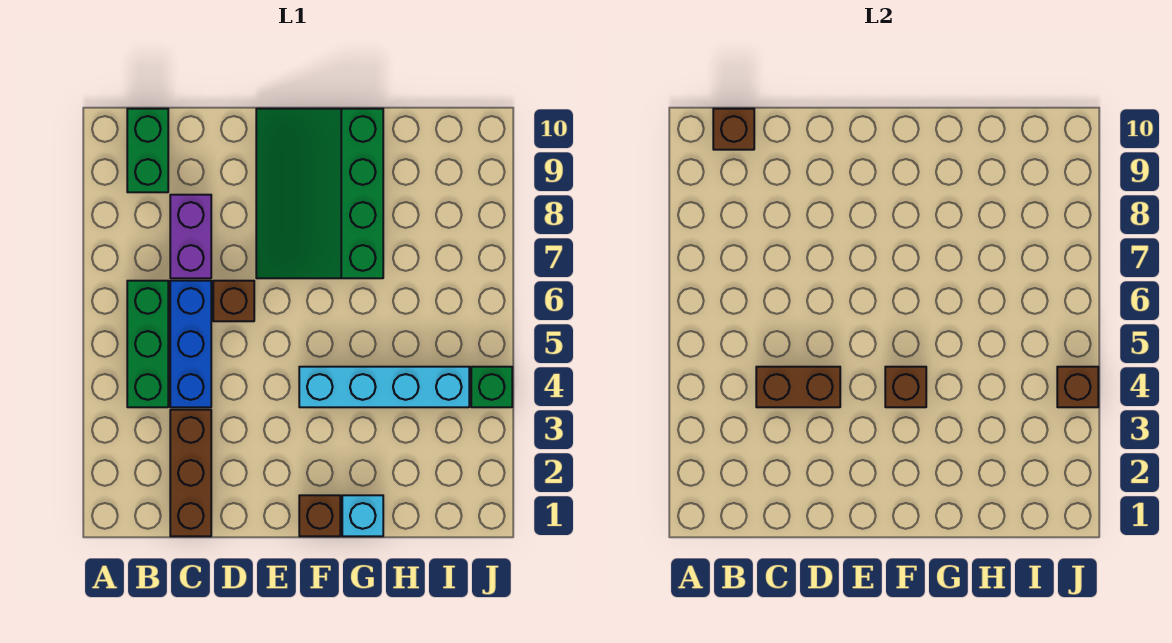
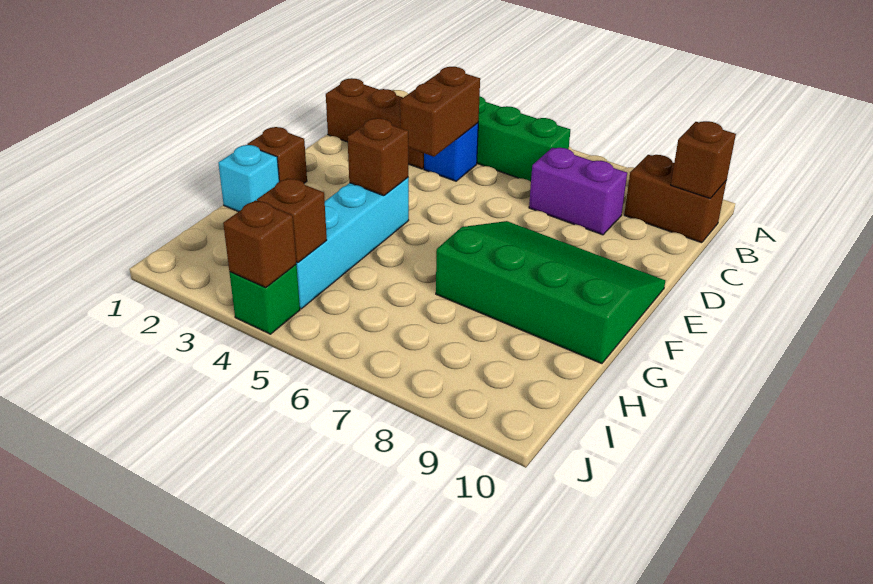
green brick B9:B10 level 1 -> brown brick B9:B10 level 1
blue brick C4:C6 level 1 -> blue brick C4 level 1
brown brick D6 level 1 -> brown brick I4 level 2

